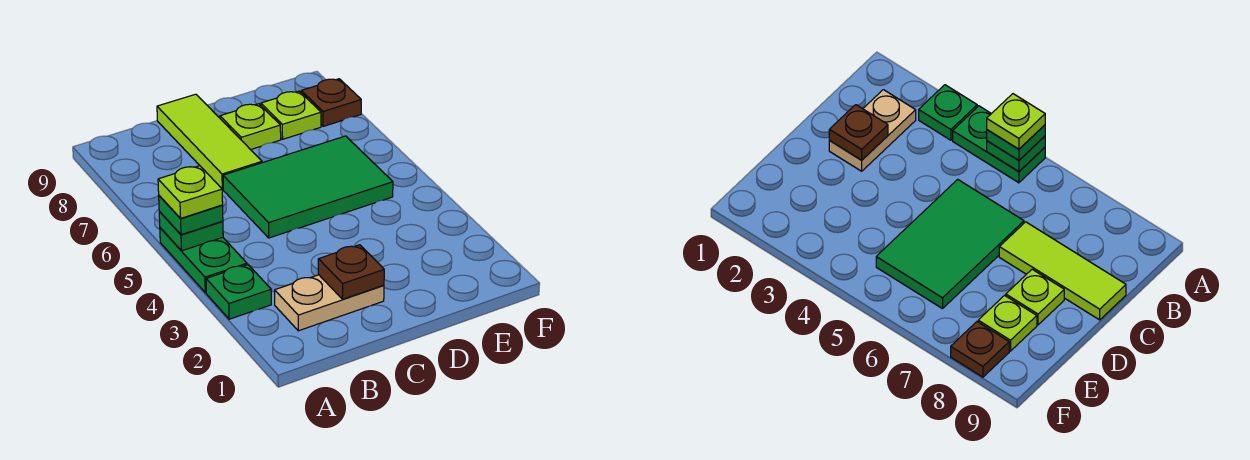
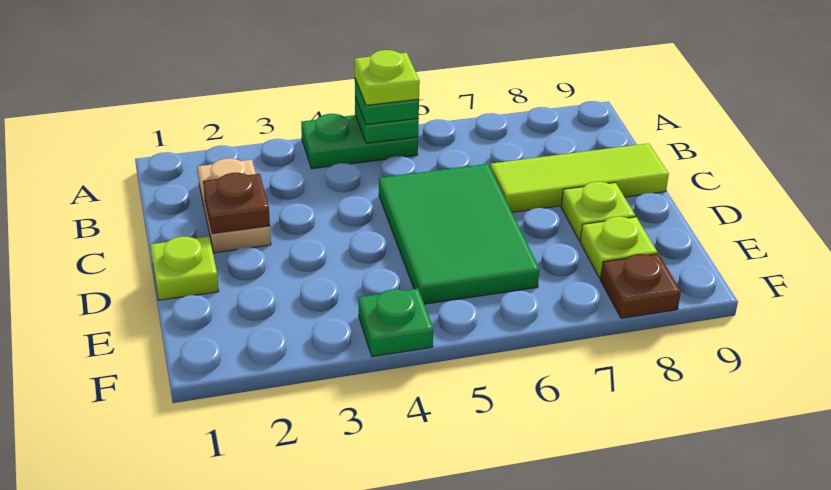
green plate A3 level 1 -> green plate F4 level 1
none -> lime plate D1 level 1

